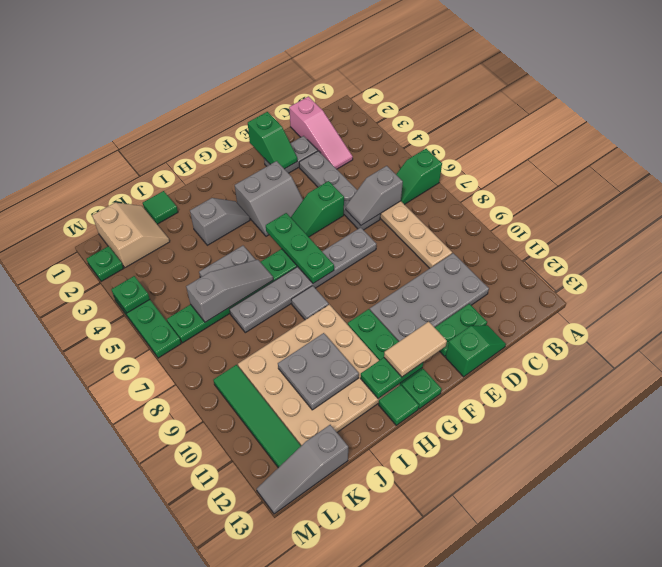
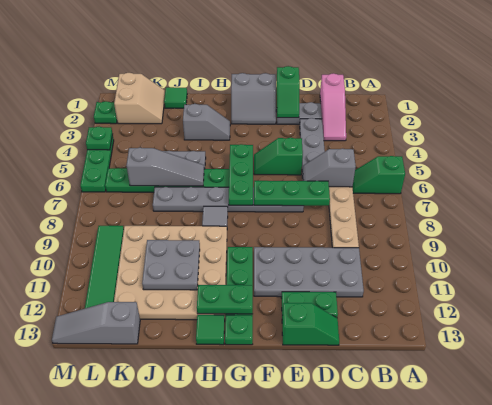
none -> green plate D7:F7 level 2
grey slope F3:G4 level 1 top 3 -> grey slope F1:G2 level 1 top 1
tan tile F12:G12 level 3 -> none

